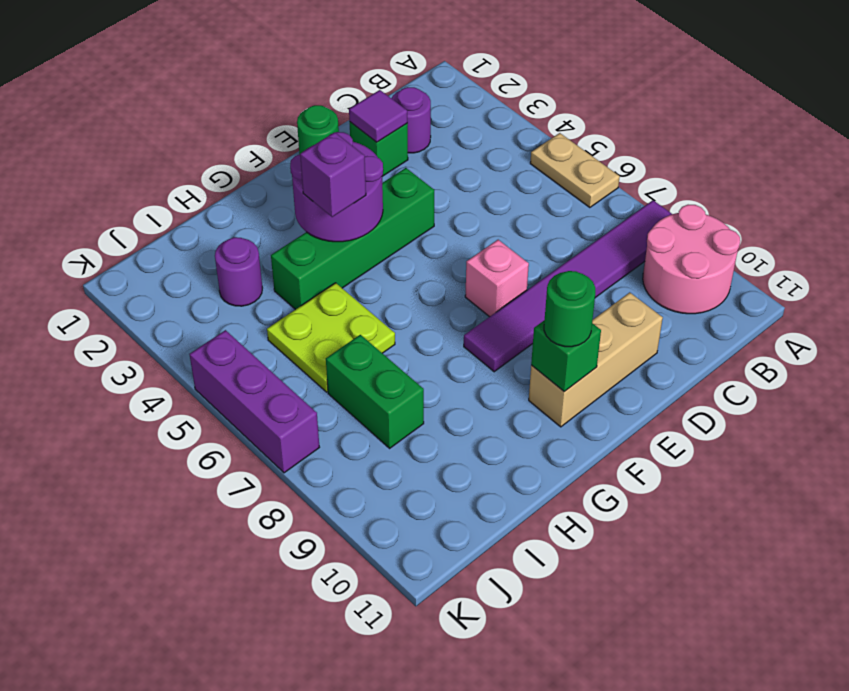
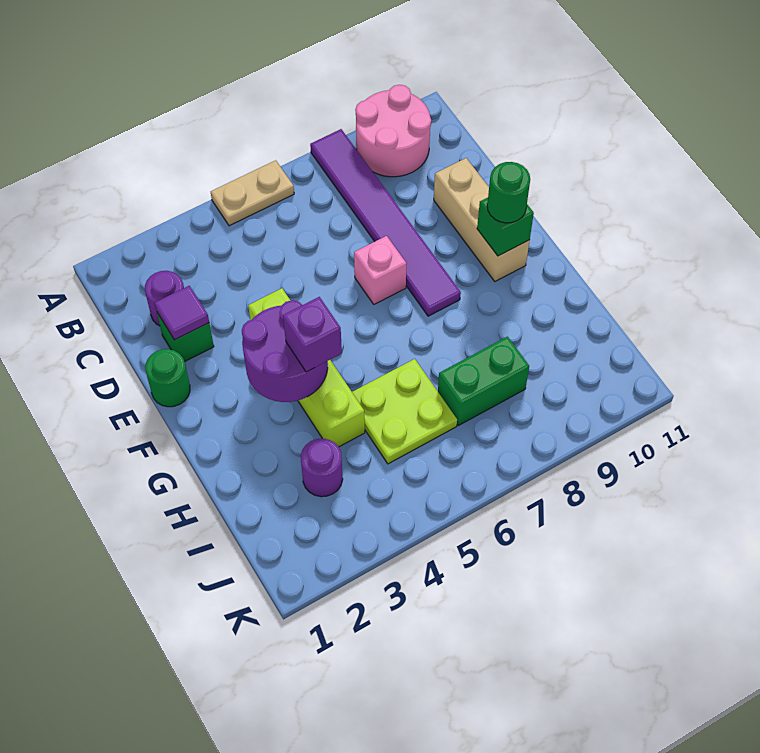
green brick E4:H4 level 1 -> lime brick E4:H4 level 1
purple brick K5:K7 level 1 -> none

